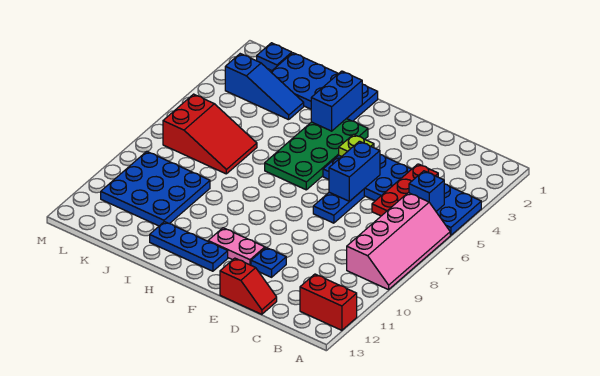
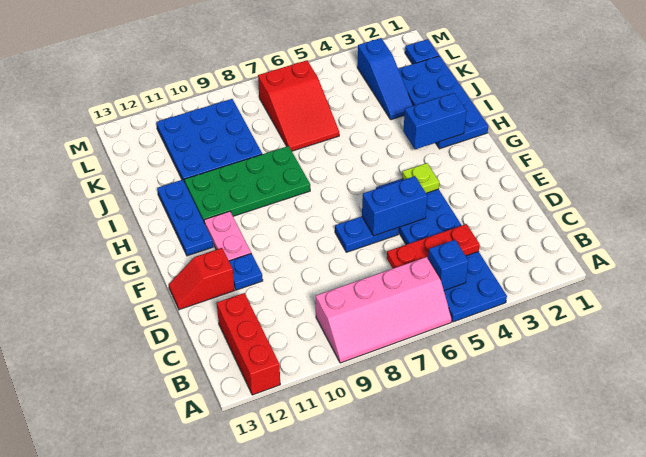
red brick A12:B12 level 1 -> red brick A12:C12 level 1
red slope D13:E13 level 1 top E -> red slope E12:E13 level 1 top 12
green plate G3:H6 level 1 -> green plate H8:I11 level 1

